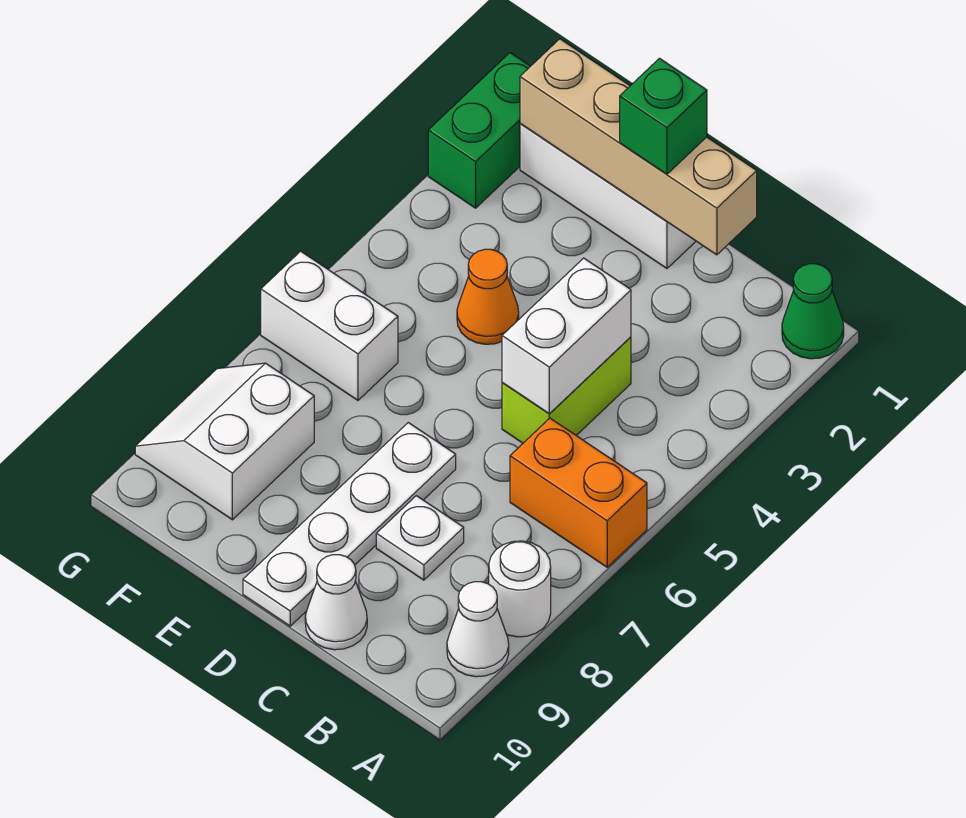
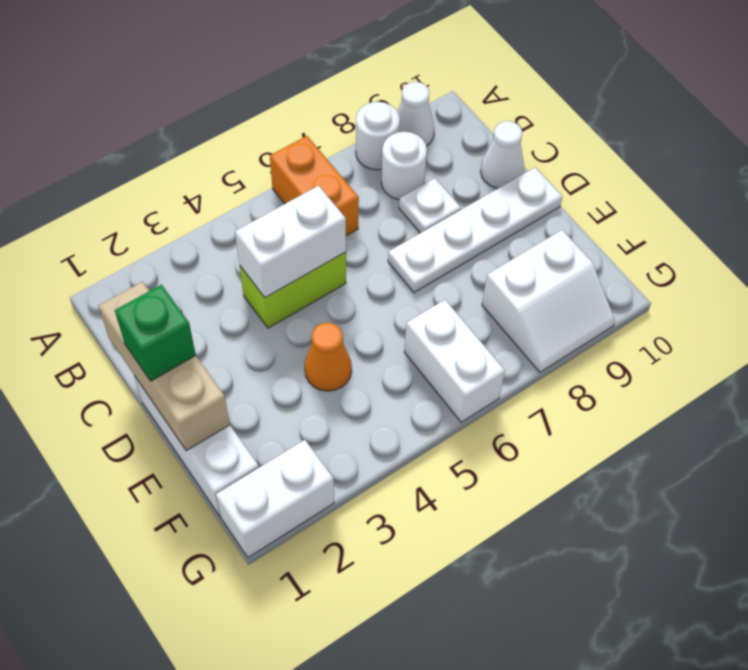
green cone A1 level 1 -> none
none -> white round brick B8 level 1
tan brick C1:F1 level 2 -> tan brick C1:E1 level 2
green brick G1:G2 level 1 -> white brick G1:G2 level 1

